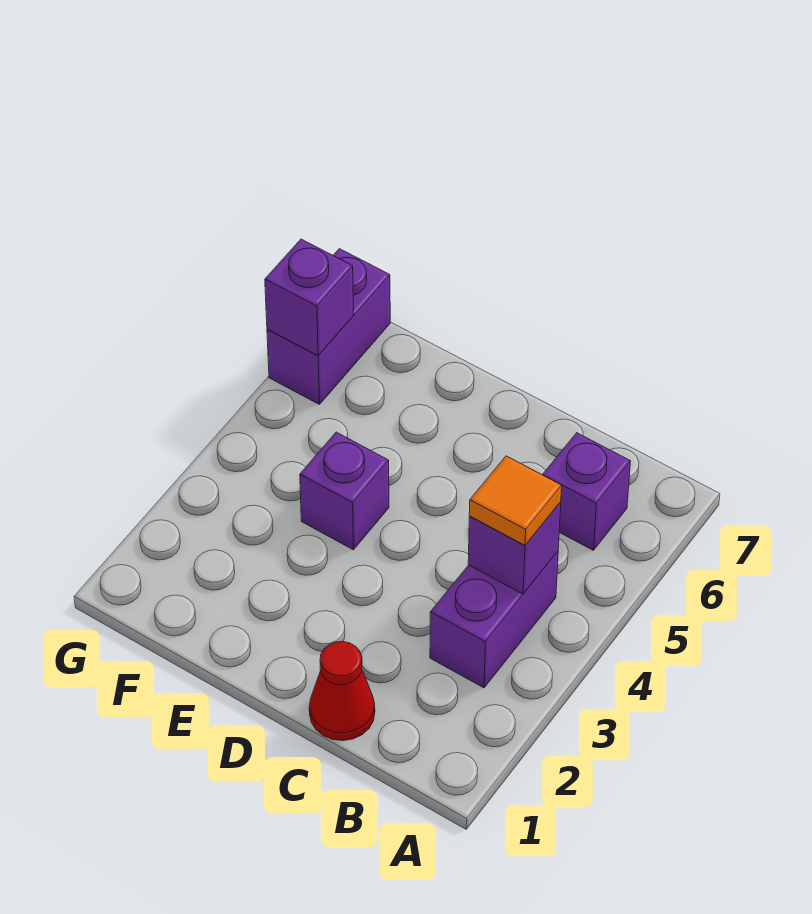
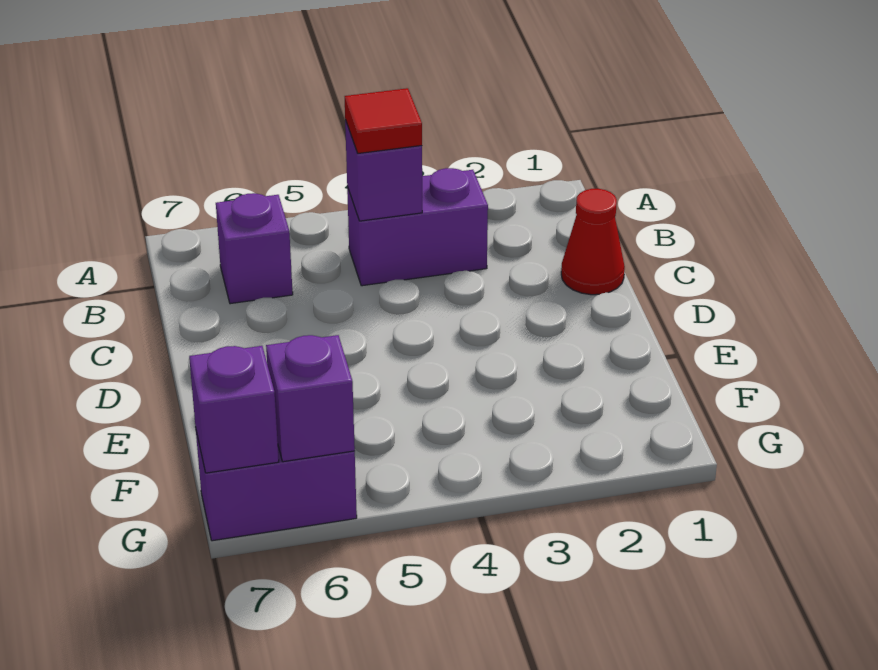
orange tile B4 level 3 -> red tile B4 level 3
purple brick E4 level 1 -> purple brick G7 level 2

